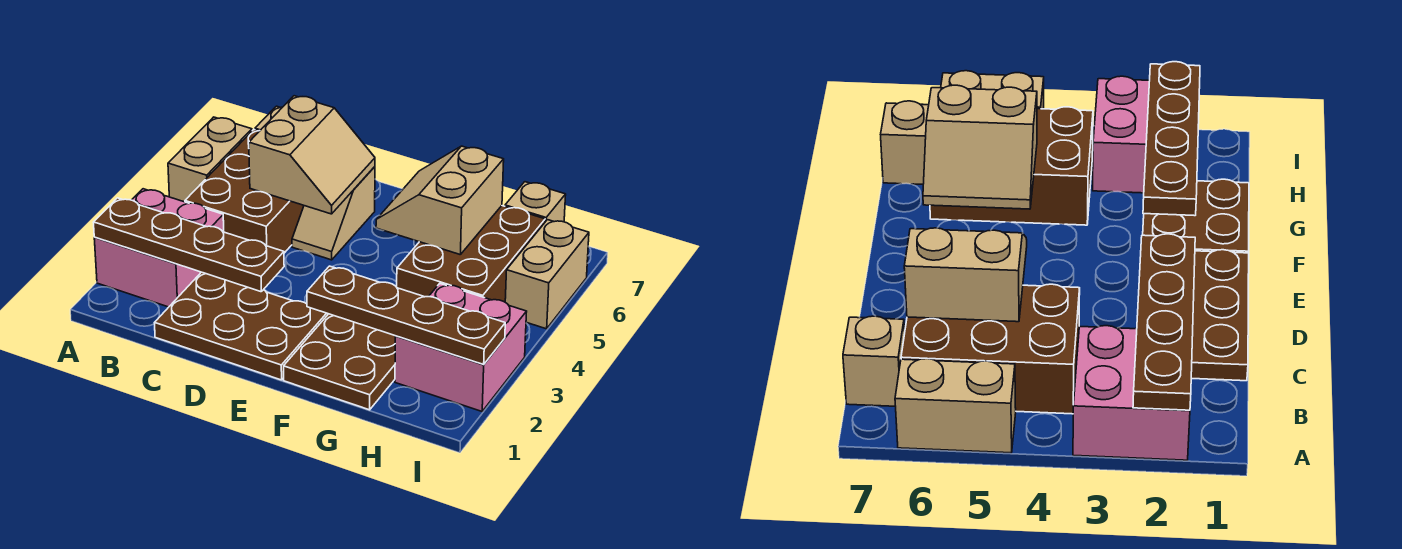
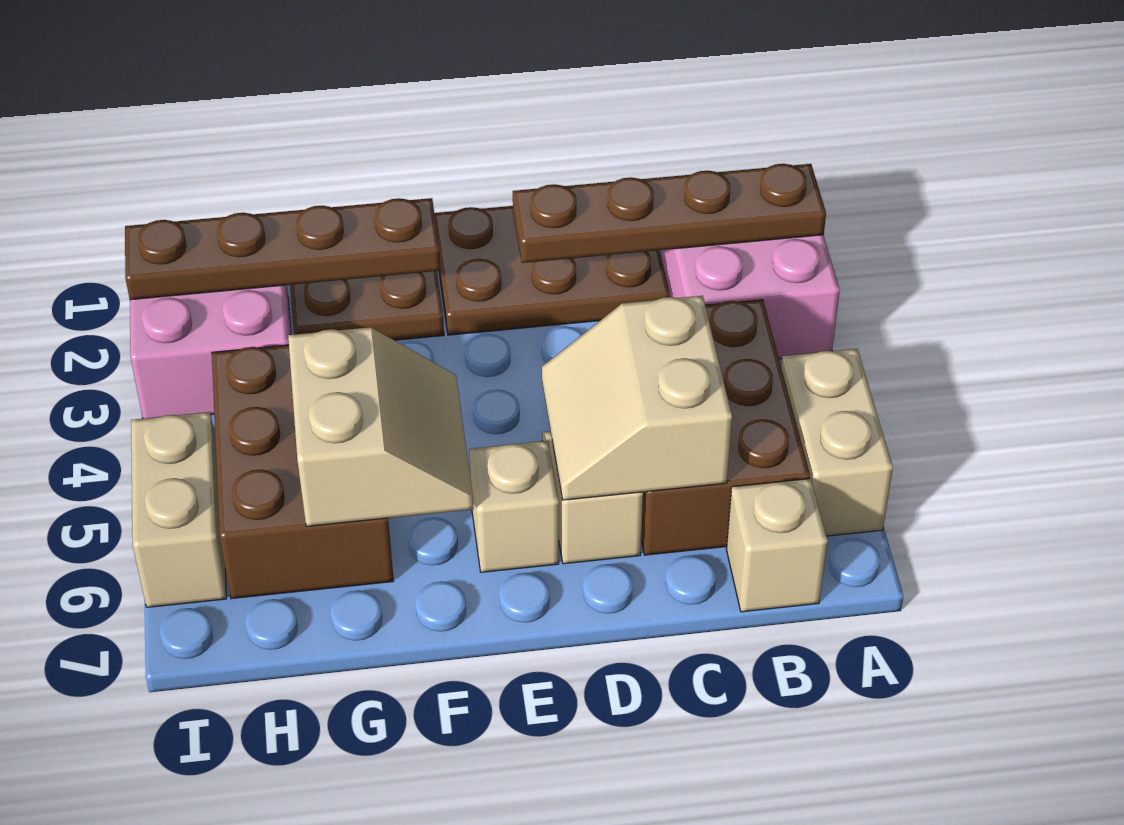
tan brick H7 level 1 -> tan brick E6 level 1

